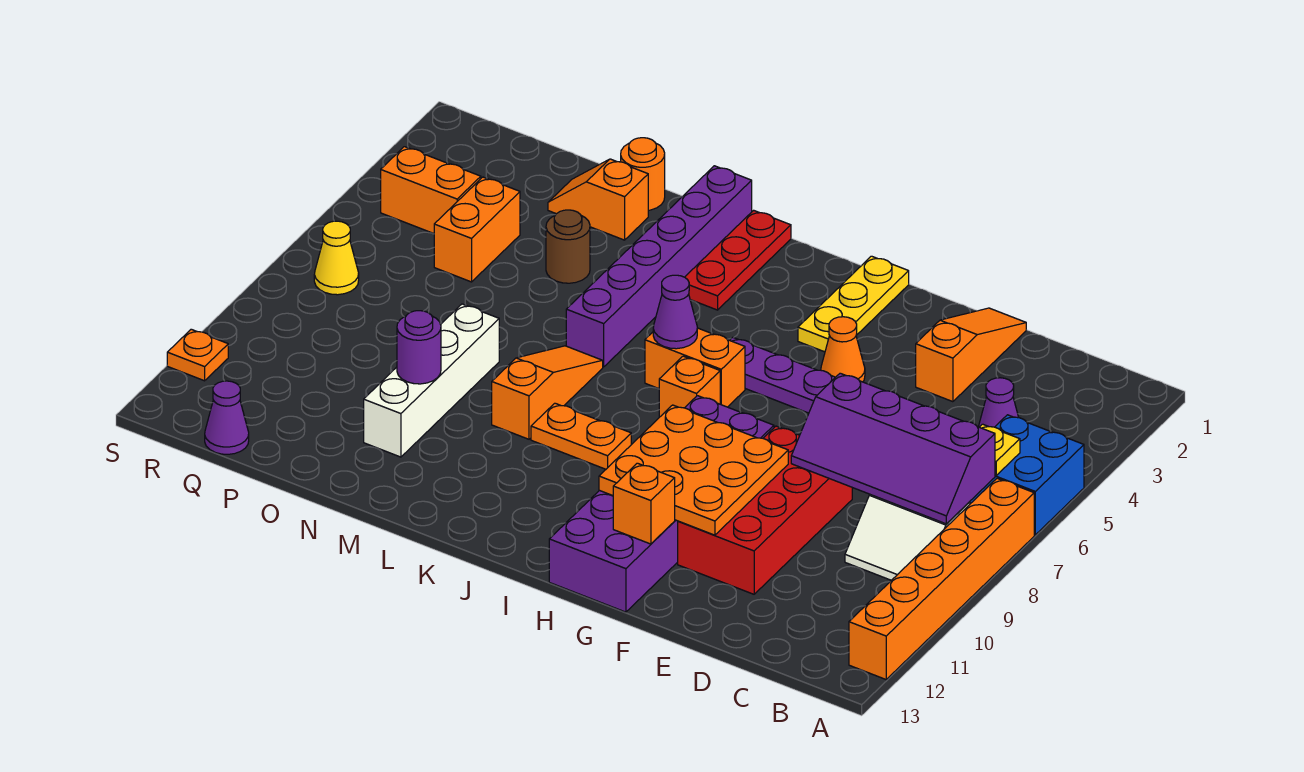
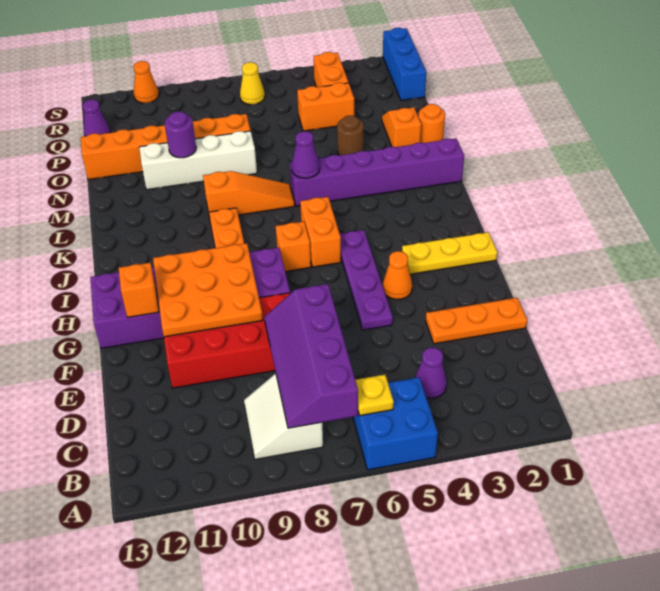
orange brick A7:A12 level 1 -> orange brick O8:O13 level 1
orange slope E1:E3 level 1 top 3 -> orange plate E1:E3 level 1
purple cone J6 level 2 -> purple cone L6 level 2
red plate K1:K3 level 1 -> none
none -> blue brick Q1:S1 level 1
orange plate S11 level 1 -> orange cone S11 level 1

